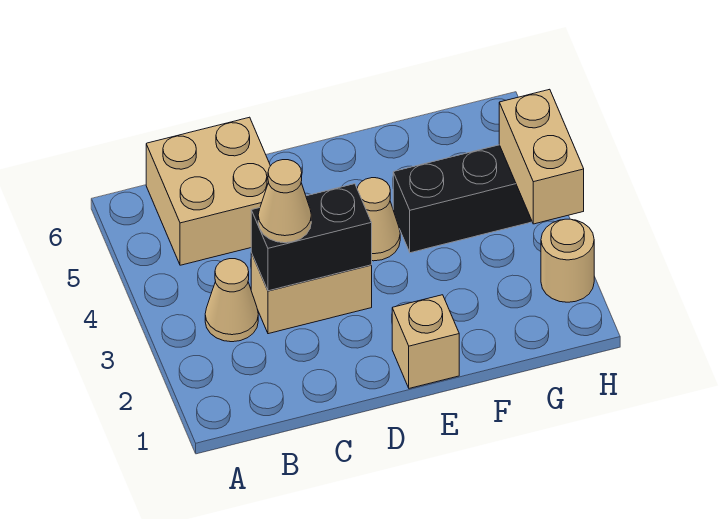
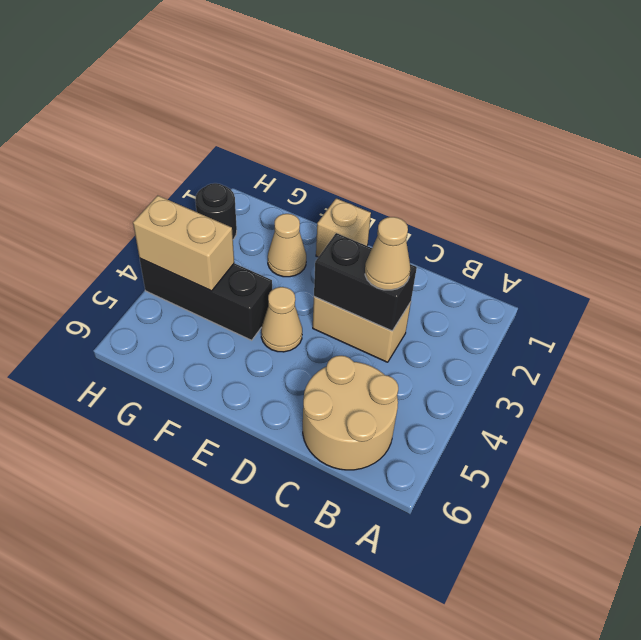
tan cone B3 level 1 -> tan cone F2 level 1
tan brick B5:C6 level 1 -> tan round brick B5:C6 level 1
tan round brick H2 level 1 -> black round brick H2 level 1
tan brick H3:H4 level 2 -> tan brick G4:H4 level 2

